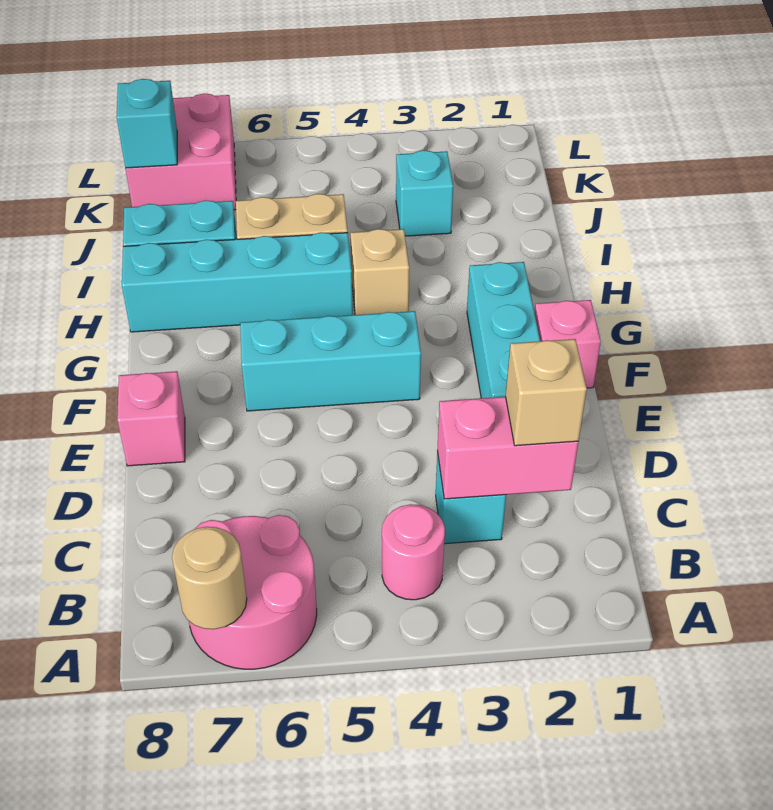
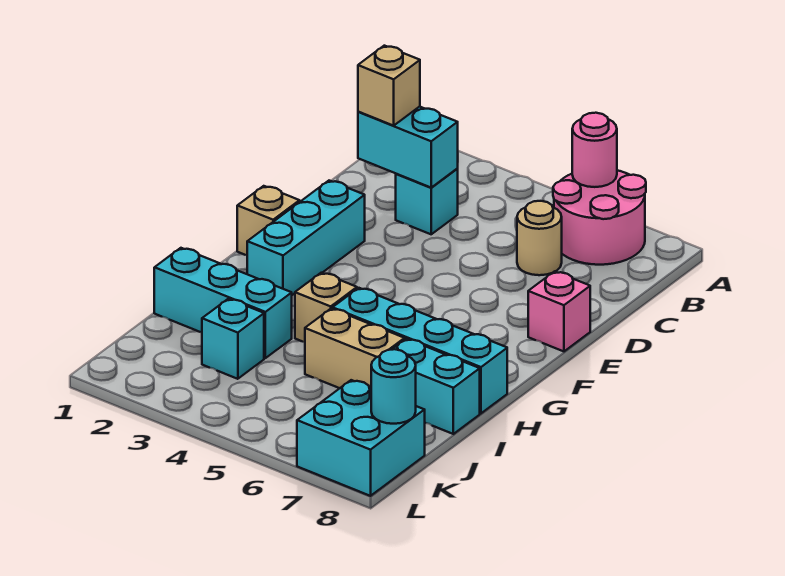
tan round brick A7 level 2 -> tan round brick C6 level 1
pink round brick B4 level 1 -> pink round brick A6 level 2
pink brick C2:C3 level 2 -> cyan brick C2:C3 level 2
pink brick F1 level 1 -> tan brick F1 level 1
cyan brick F4:F6 level 1 -> cyan brick I1:I3 level 1
pink brick K7:L8 level 1 -> cyan brick K7:L8 level 1
cyan brick K8 level 2 -> cyan round brick K8 level 2

